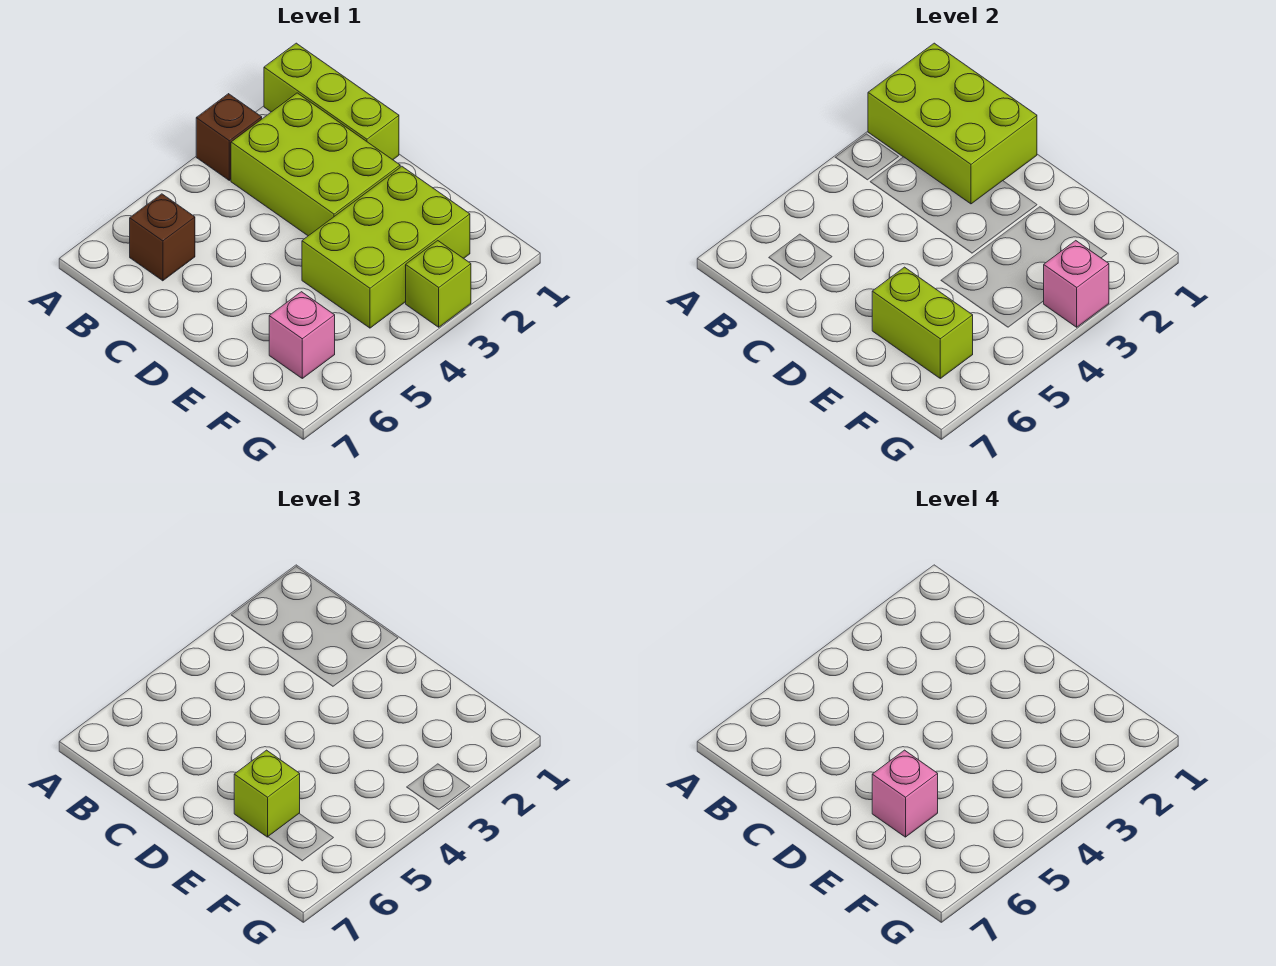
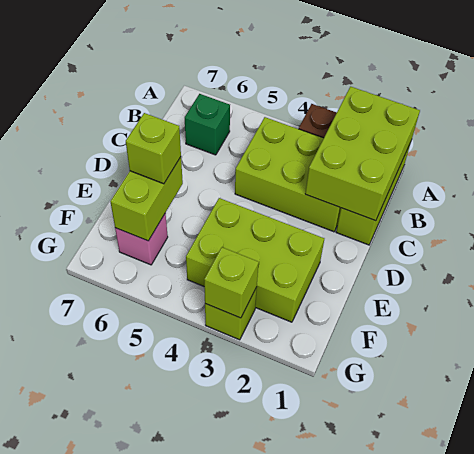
lime brick B2:D3 level 1 -> lime brick B2:C4 level 1
brown brick B6 level 1 -> green brick B6 level 1
pink brick E6 level 4 -> none
pink brick G3 level 2 -> lime brick G3 level 2

